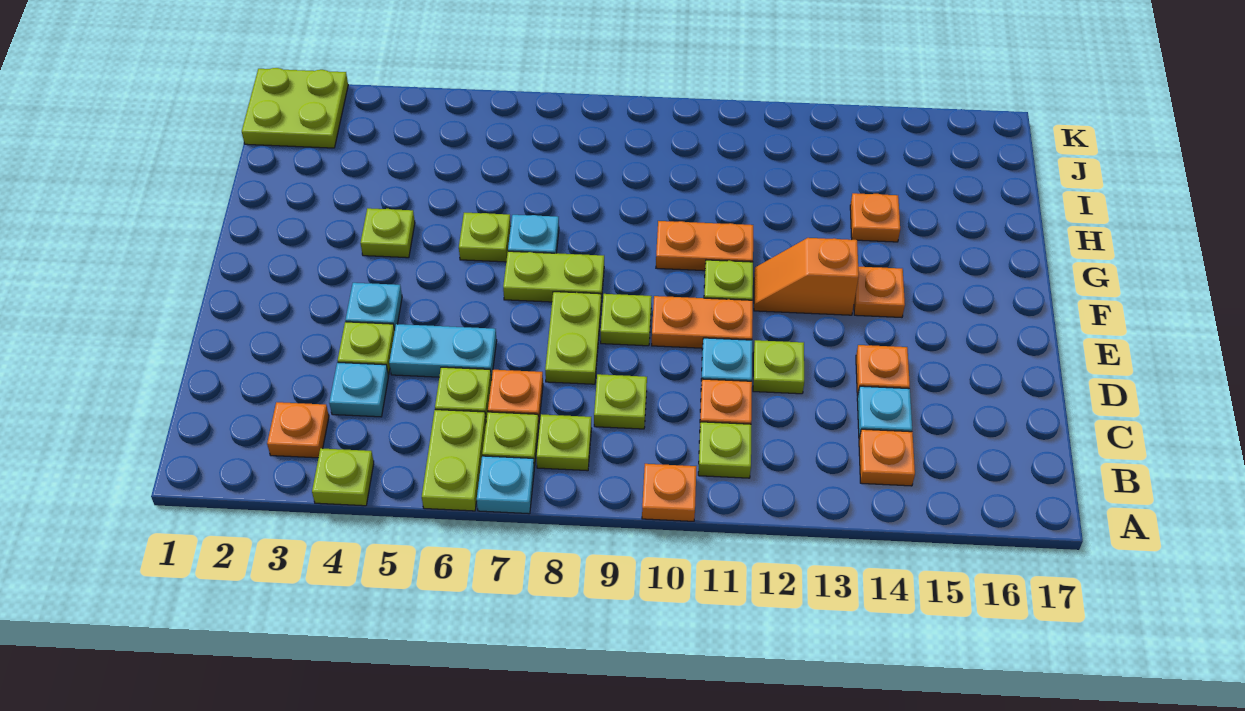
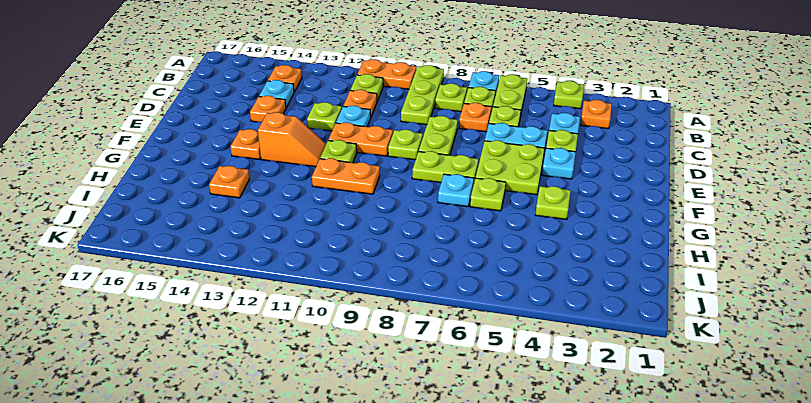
orange plate A10 level 1 -> orange plate A10:A11 level 1
lime plate C9 level 1 -> lime plate A9:C9 level 1
lime plate J1:K2 level 1 -> lime plate E5:F6 level 1

